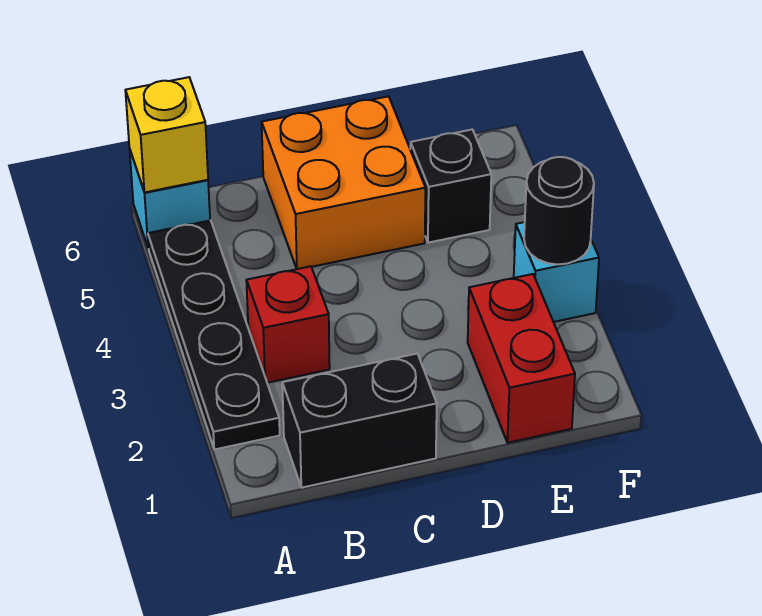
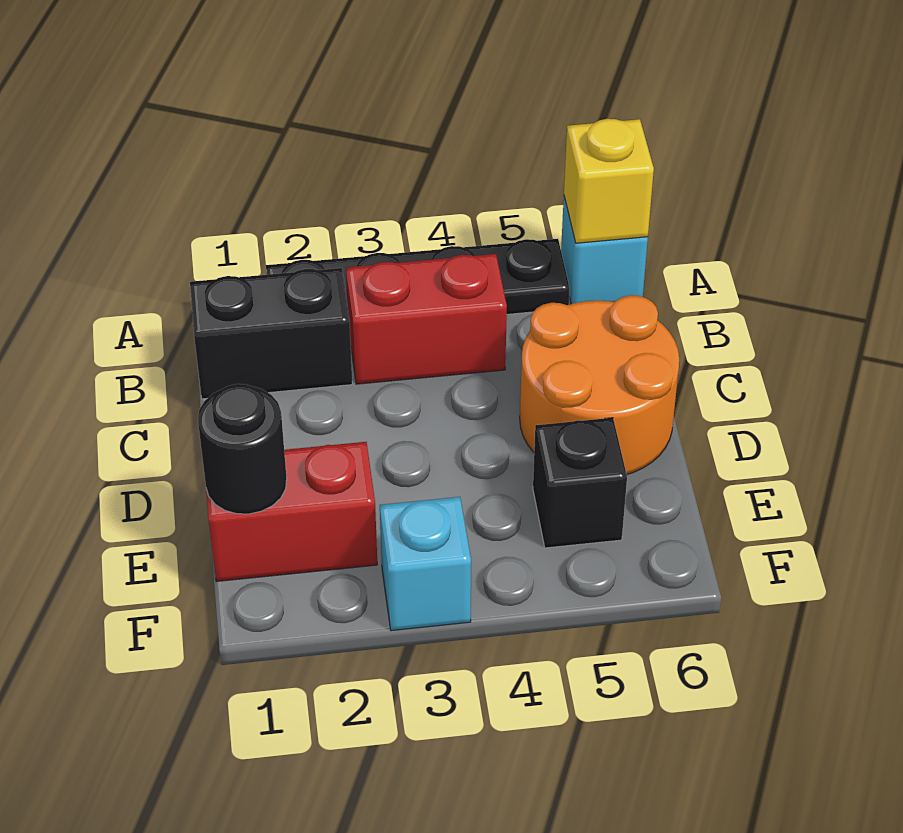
black brick B1:C1 level 1 -> black brick B1:B2 level 1
red brick B3 level 1 -> red brick B3:B4 level 1
orange brick C5:D6 level 1 -> orange round brick C5:D6 level 1
black round brick F3 level 2 -> black round brick E1 level 2

